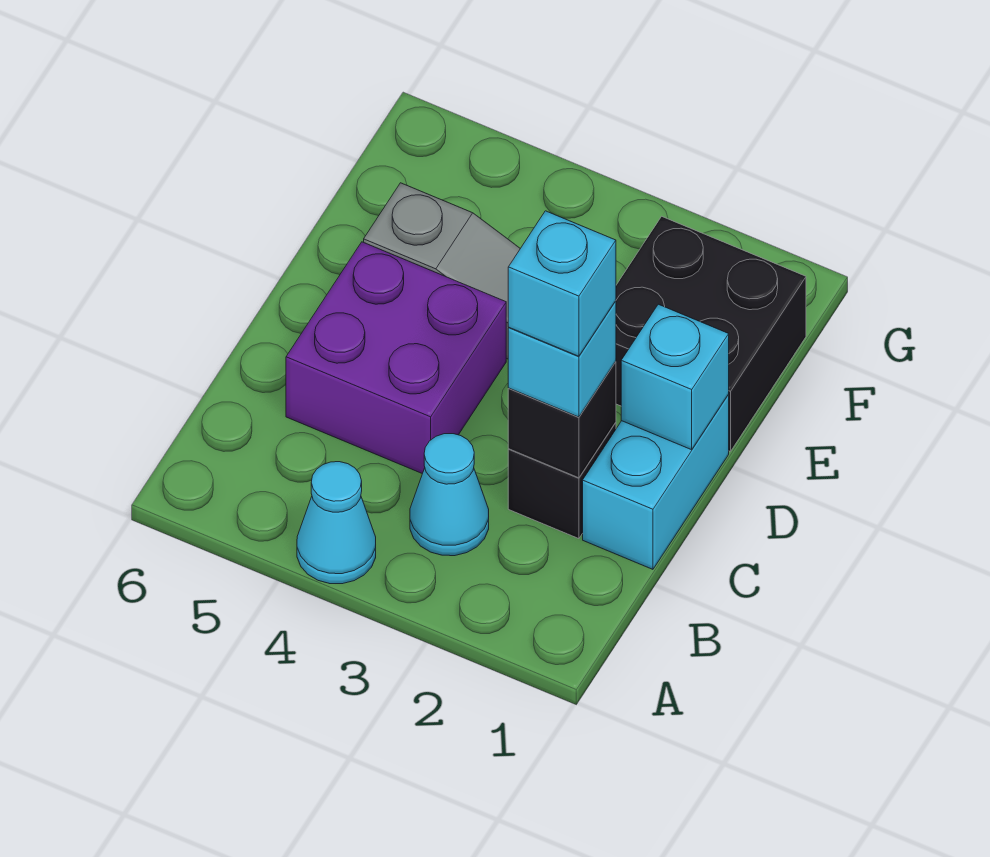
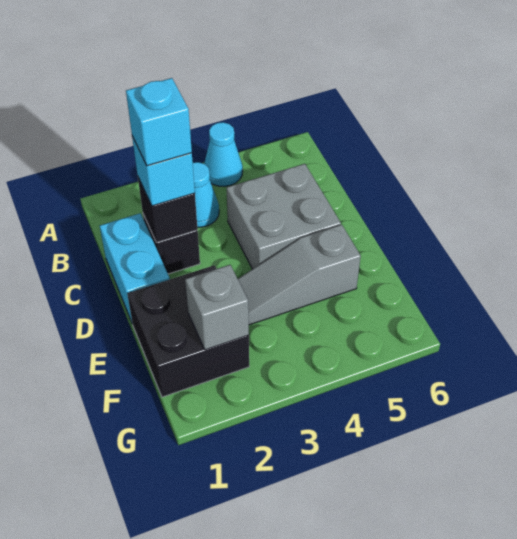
purple brick C4:D5 level 1 -> grey brick C4:D5 level 1
cyan brick D1 level 2 -> none
none -> grey brick F2 level 2

